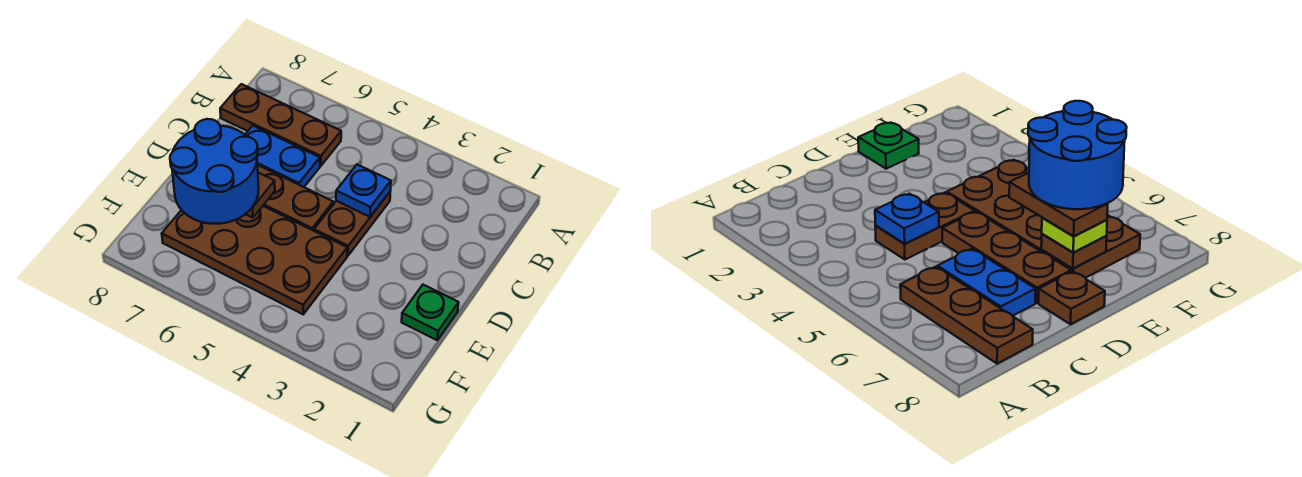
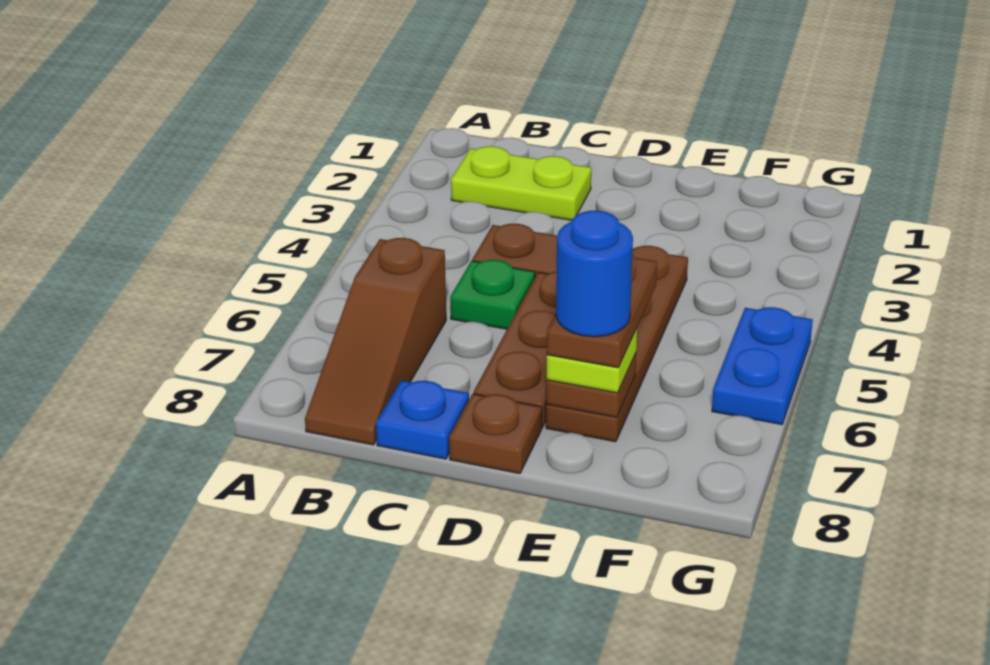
none -> lime plate B2:C2 level 1
brown plate B6:B8 level 1 -> brown slope B6:B8 level 1 top 6
blue plate C4 level 2 -> blue plate C8 level 1
blue plate C6:C7 level 1 -> blue plate G5:G6 level 1
green plate E1 level 1 -> green plate C5 level 1
brown plate E4:F7 level 1 -> brown plate E4:E7 level 1
blue round brick E6:F7 level 5 -> blue round brick E7 level 5

